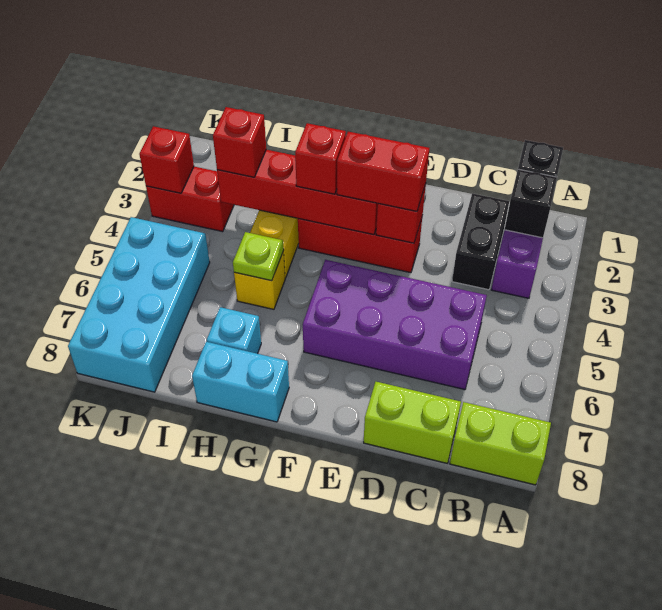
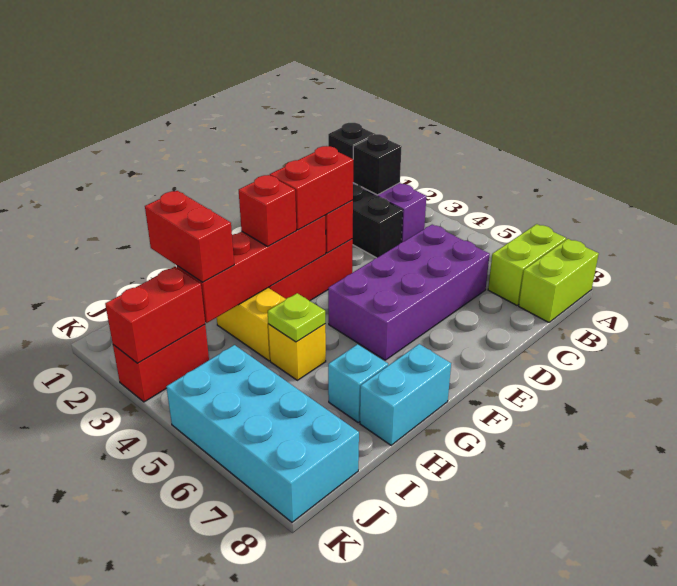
lime brick C8:D8 level 1 -> lime brick A7:B7 level 1
red brick I3 level 3 -> red brick I2:I3 level 3
red brick K3 level 2 -> red brick J3:K3 level 2

